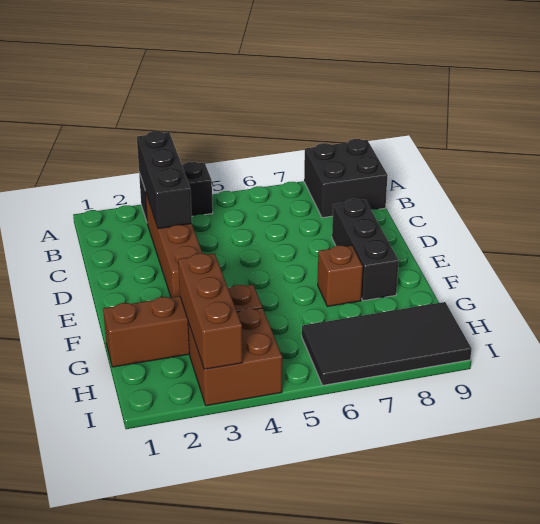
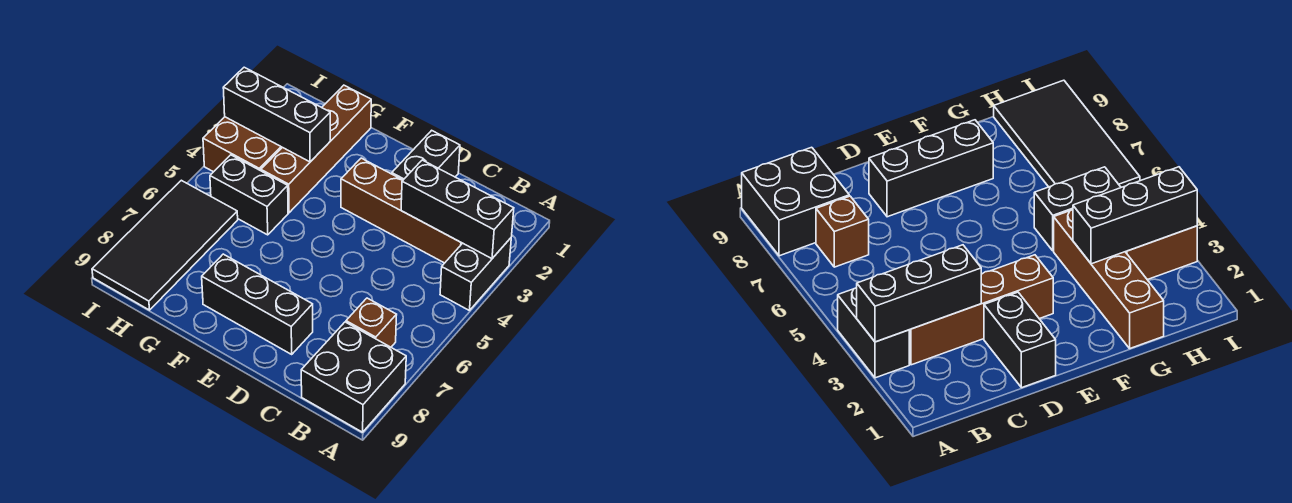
none -> black brick D1:D2 level 1
brown brick F7 level 1 -> brown brick B7 level 1
brown brick G3:I3 level 2 -> black brick G3:I3 level 2
none -> black brick G5:H5 level 1

